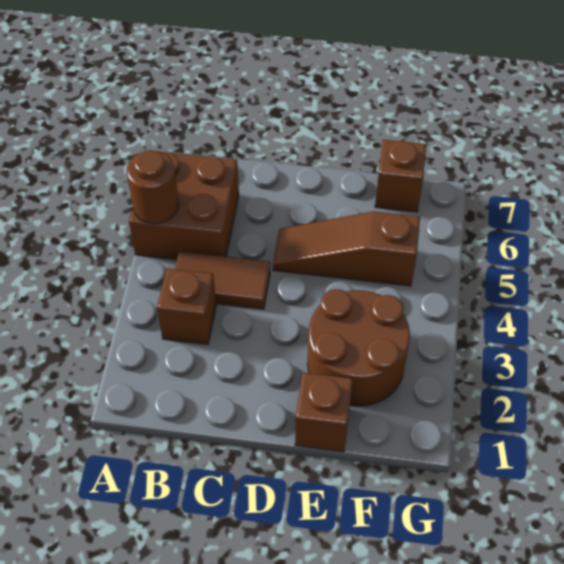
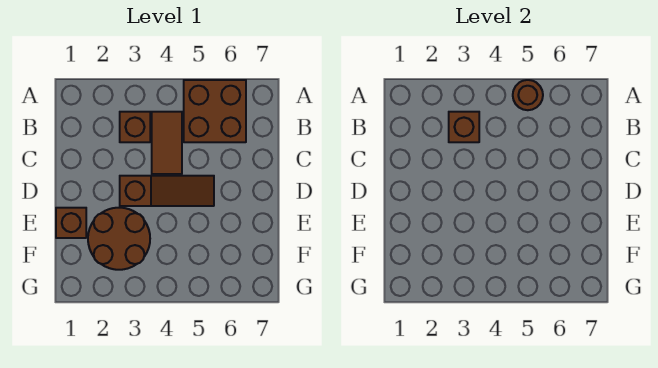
brown slope D5:F5 level 1 top F -> brown slope D3:D5 level 1 top 3
brown brick F7 level 1 -> brown brick B3 level 2

